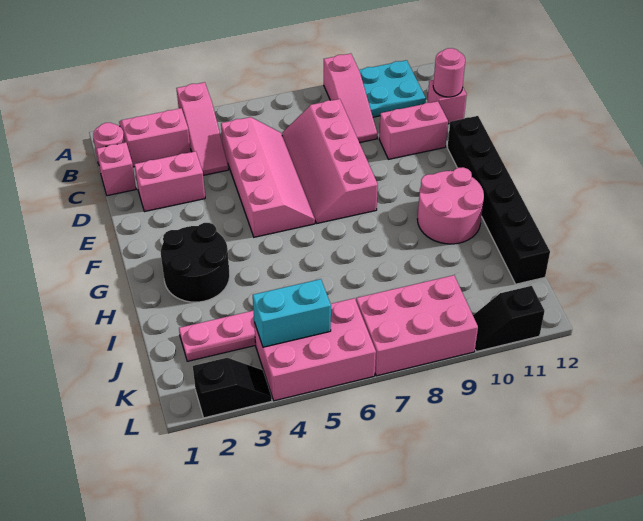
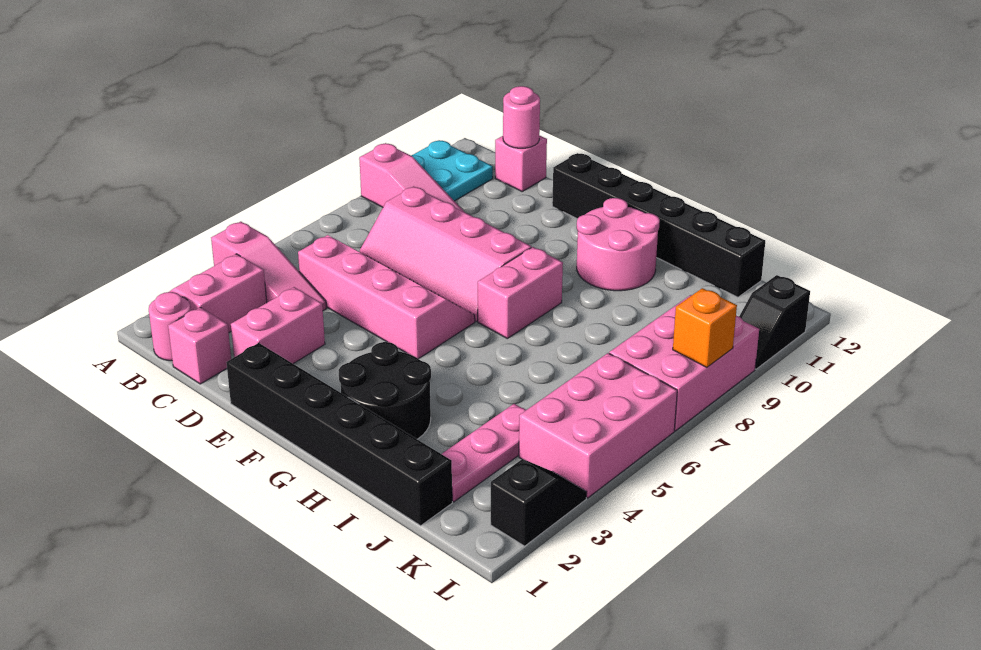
pink brick D10:D11 level 1 -> pink brick G7:G8 level 1
none -> black brick E1:J1 level 1
cyan brick K4:K5 level 2 -> none
none -> orange brick L8 level 2

